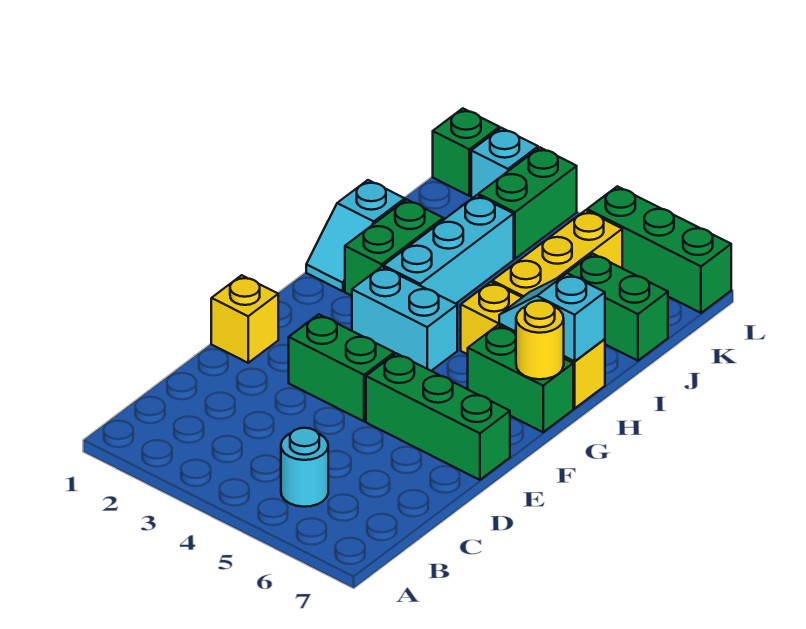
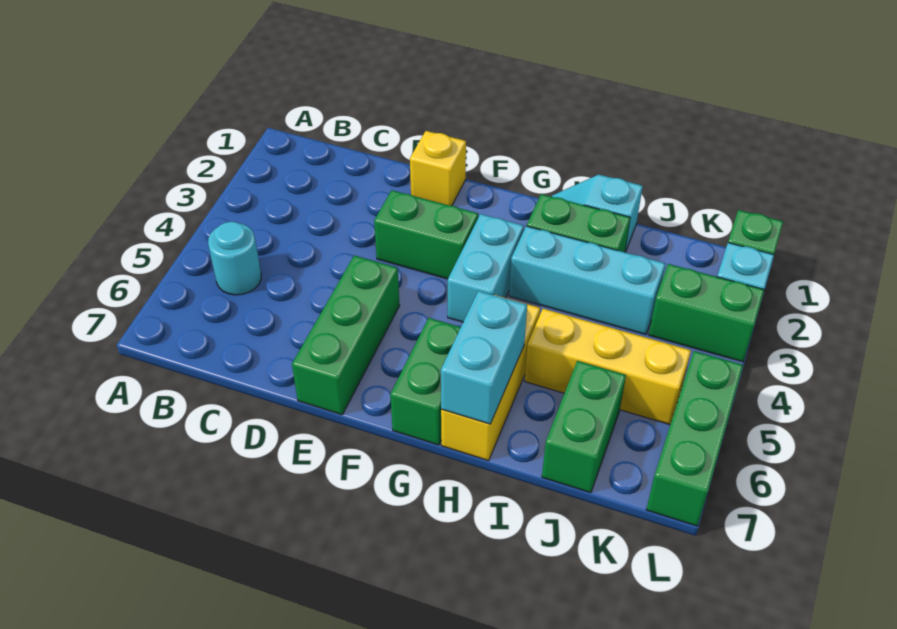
green brick E3:E4 level 1 -> green brick E3:F3 level 1
yellow round brick G7 level 2 -> none
cyan slope H6:H7 level 2 top 7 -> cyan brick H6:H7 level 2

